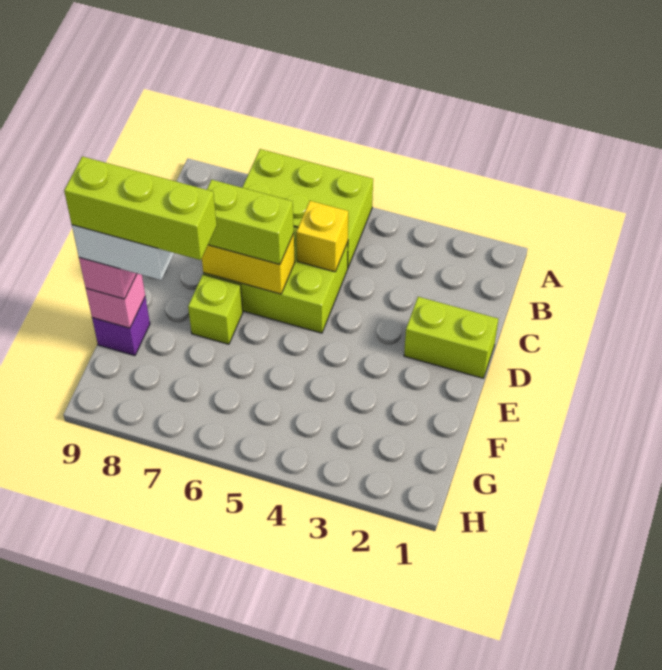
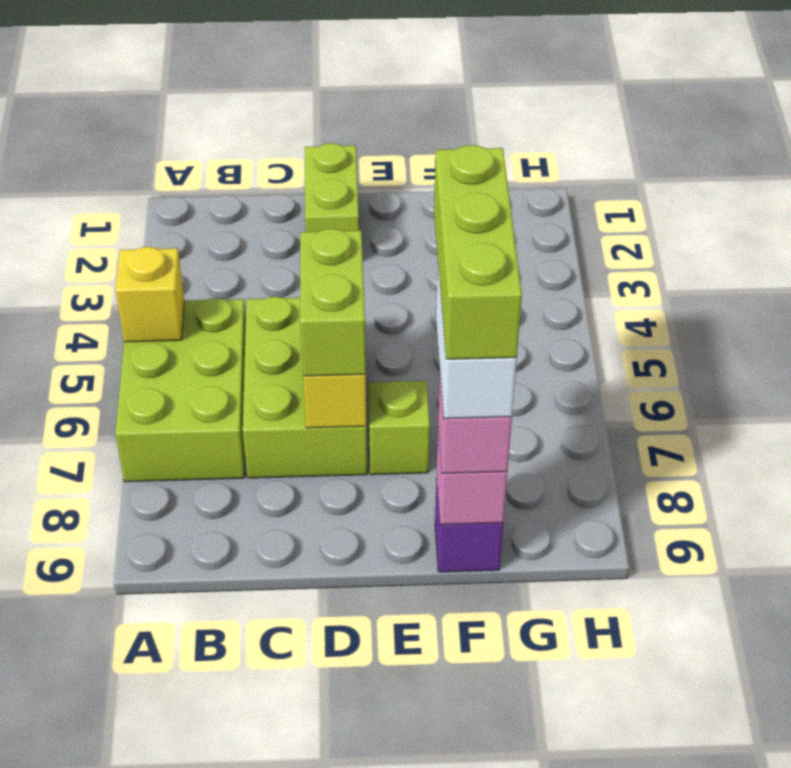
yellow brick C5 level 2 -> yellow brick A5 level 2

